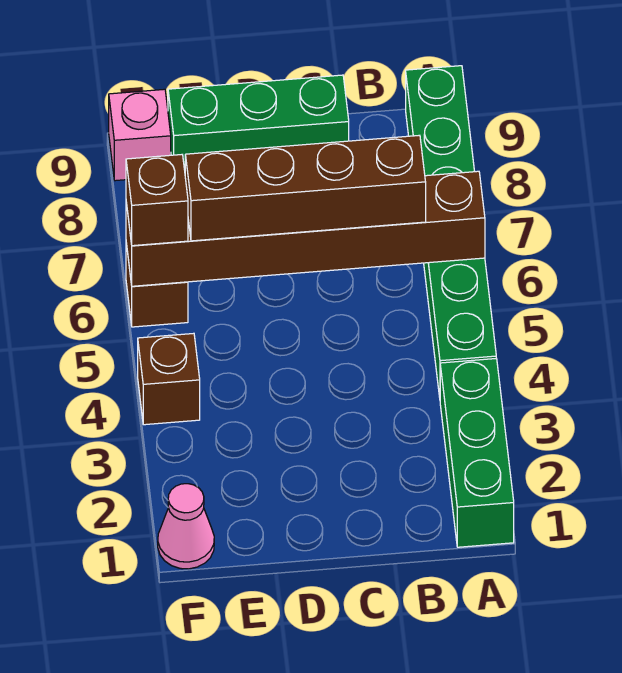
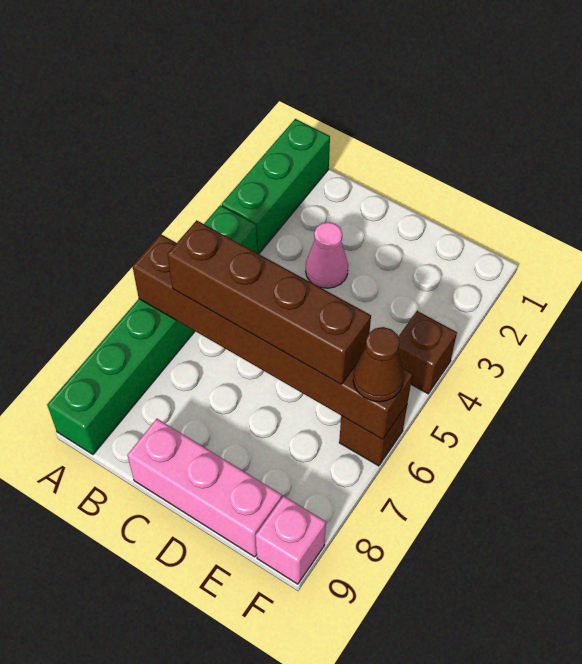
green brick C9:E9 level 1 -> pink brick C9:E9 level 1
pink cone F1 level 1 -> pink cone C3 level 1
brown brick F6 level 3 -> brown cone F6 level 3

